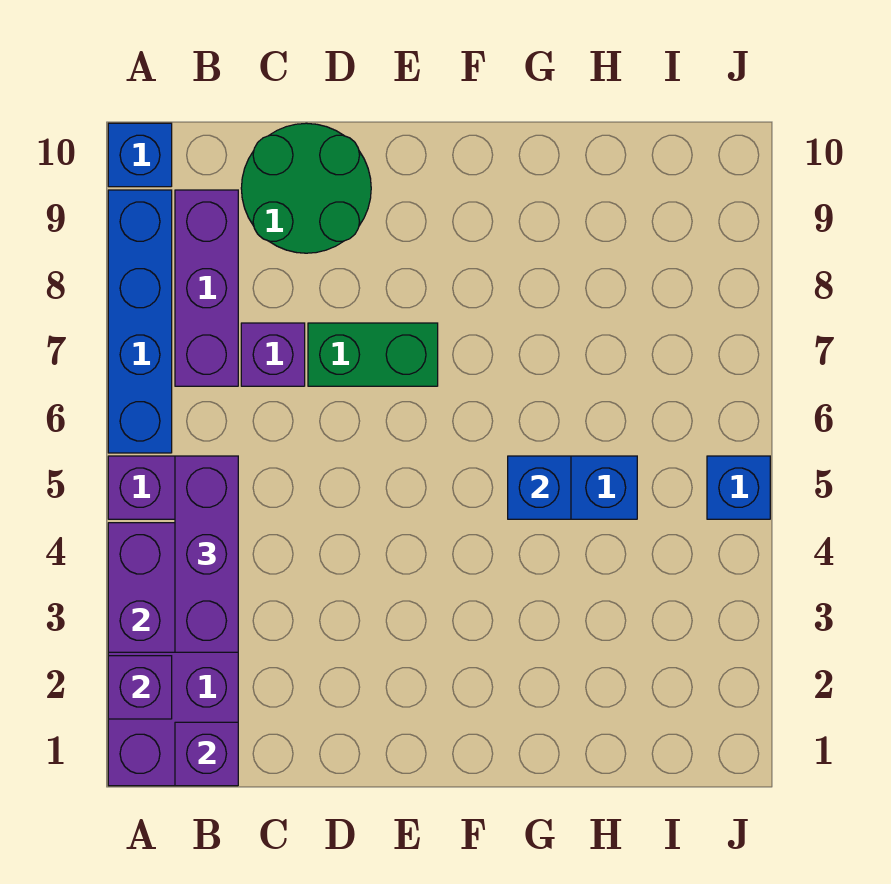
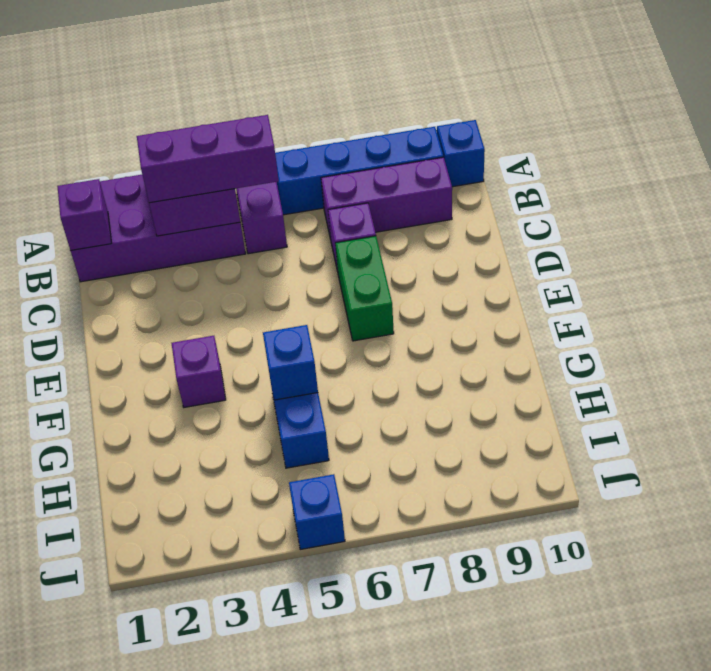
purple brick A2 level 2 -> purple brick F3 level 1
green round brick C9:D10 level 1 -> none

